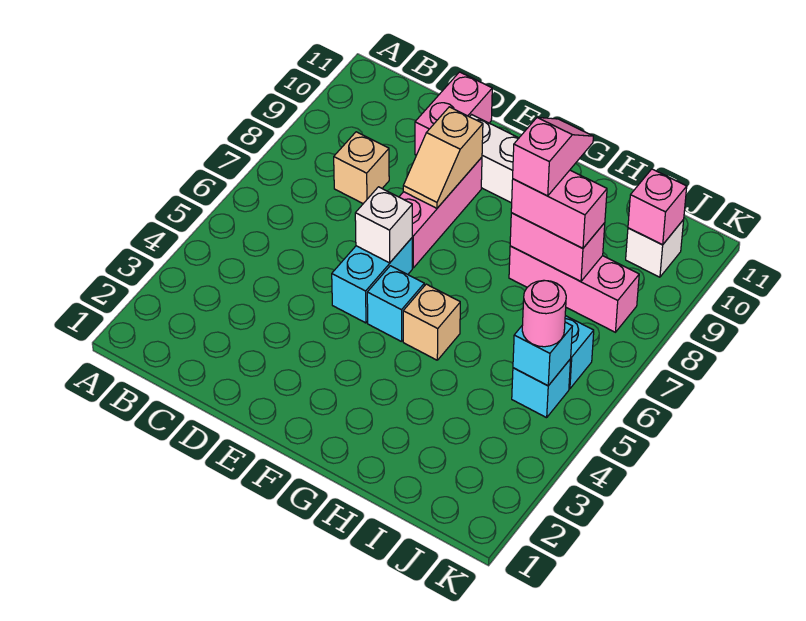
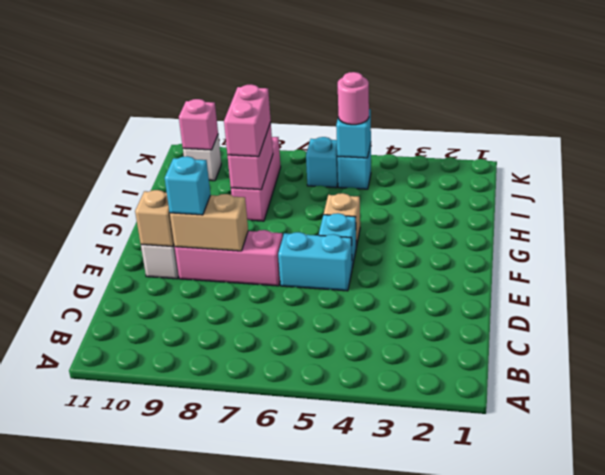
tan brick C8 level 1 -> tan brick E10 level 2
pink brick D10:D11 level 1 -> none
white brick E6 level 2 -> none
tan slope E8:E9 level 2 top 9 -> tan brick E8:E9 level 2
none -> cyan brick E9 level 3
pink slope H8:H9 level 4 top 8 -> none

